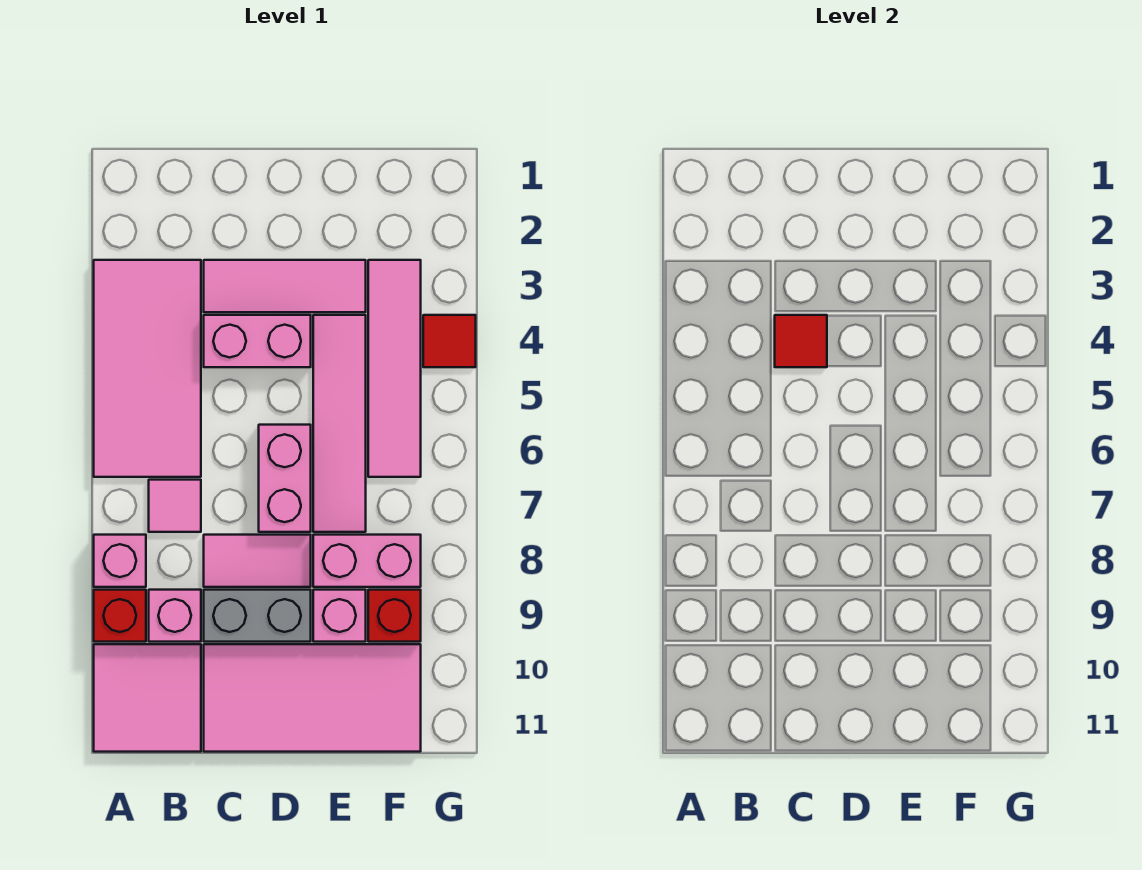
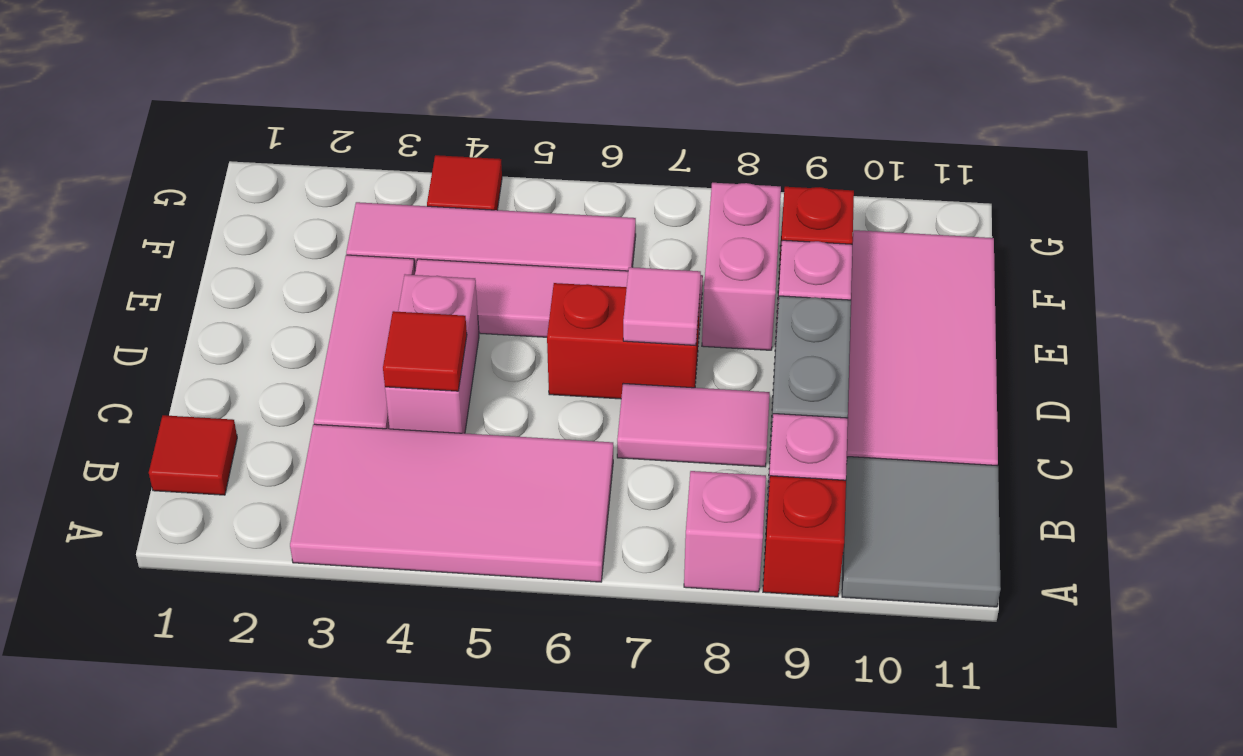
pink tile A10:B11 level 1 -> grey tile A10:B11 level 1
none -> red tile B1 level 1
pink tile B7 level 1 -> pink tile D7 level 2
pink tile C8:D8 level 1 -> pink tile C7:C8 level 1
pink brick D6:D7 level 1 -> red brick D6:D7 level 1

